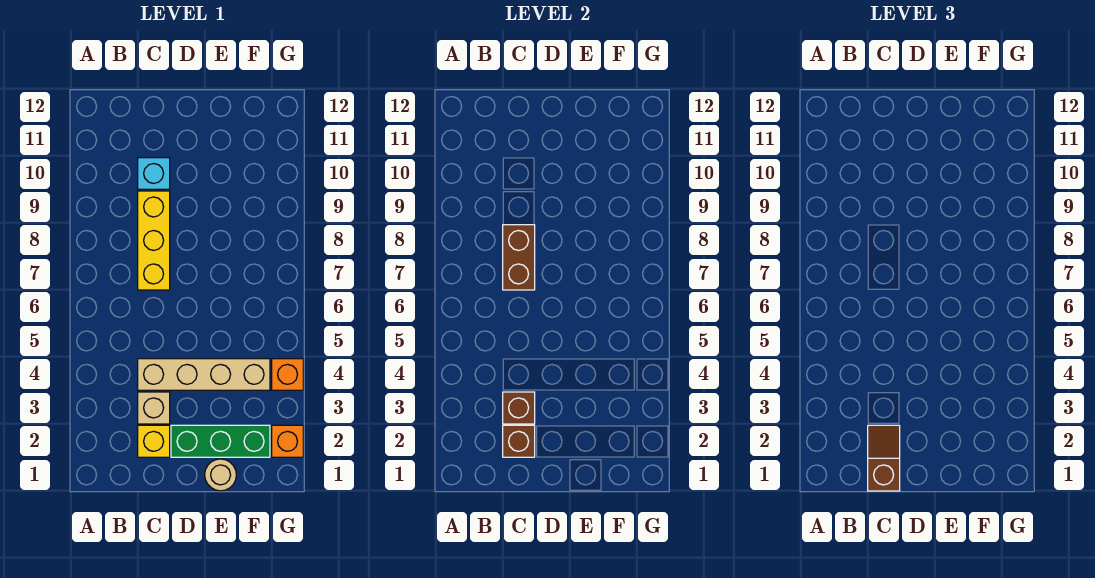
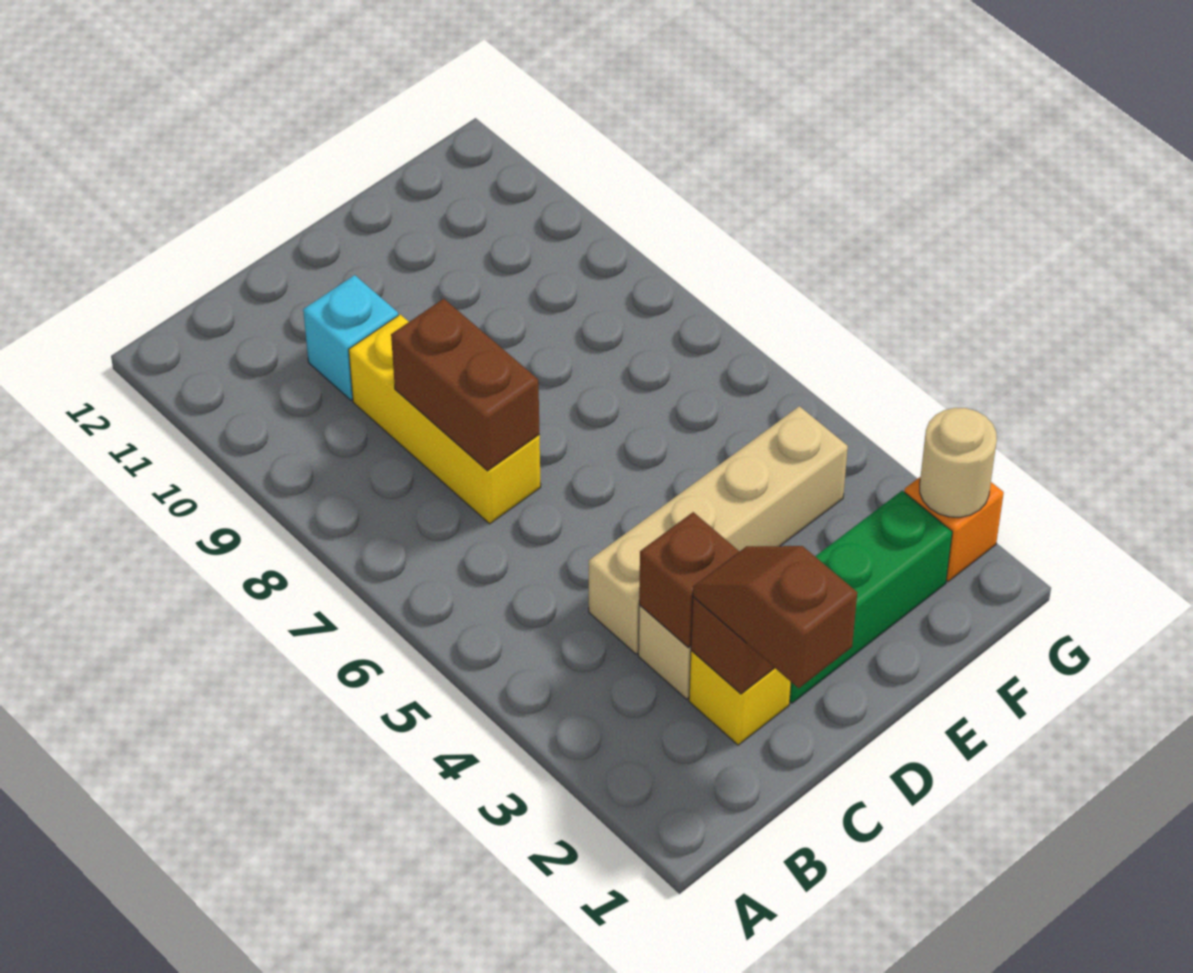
tan round brick E1 level 1 -> tan round brick G2 level 2
orange brick G4 level 1 -> none

